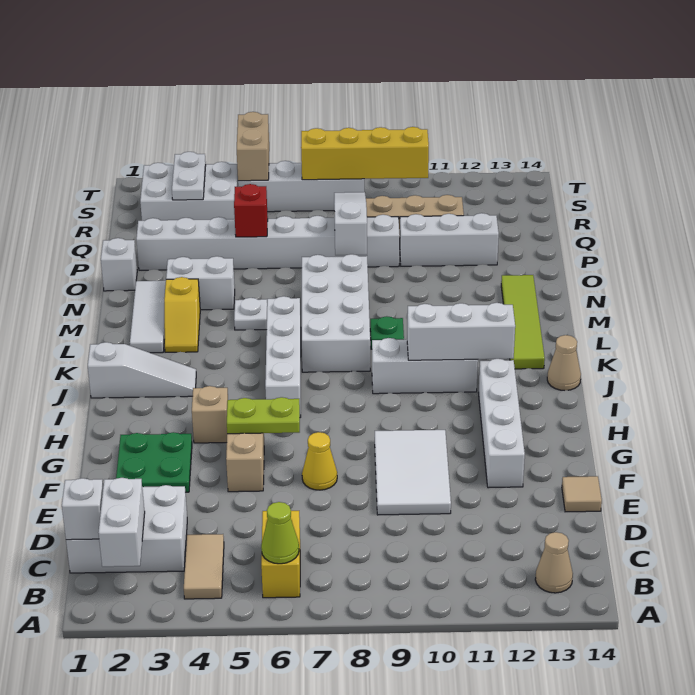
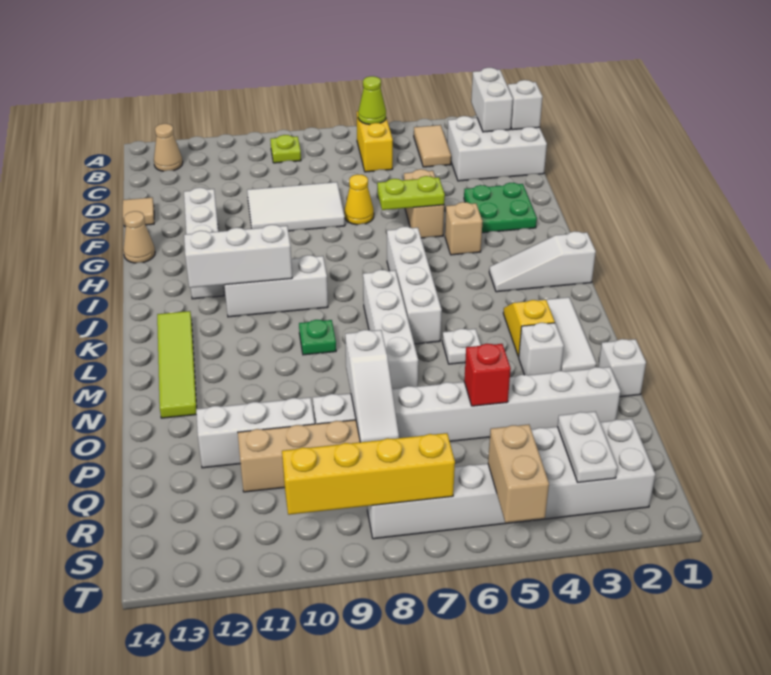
none -> lime plate B9 level 1
white tile E9:G10 level 1 -> white tile E8:F10 level 1
tan cone J14 level 1 -> tan cone G14 level 1
white brick K7:N8 level 1 -> white brick K7:N7 level 1
white brick N3:N4 level 1 -> white brick N3 level 1

